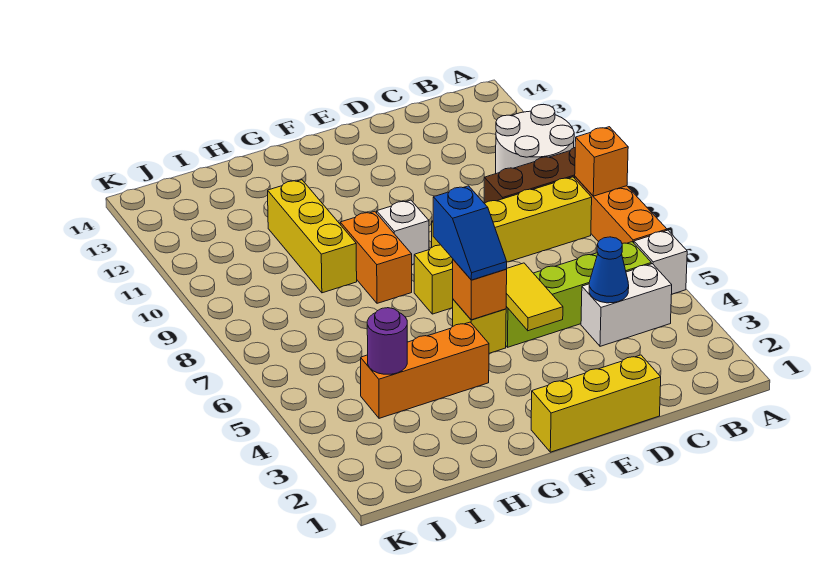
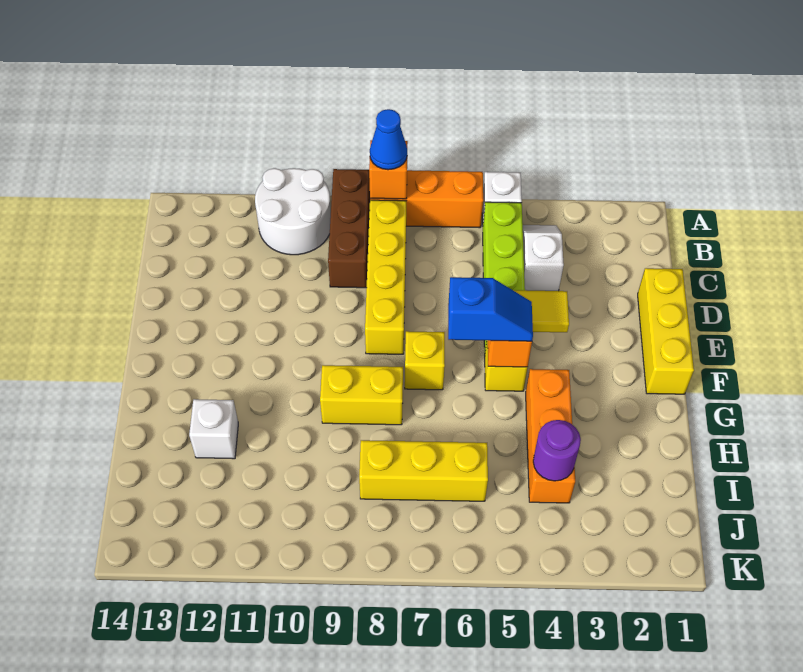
white brick B4:C4 level 1 -> white slope B4:C4 level 1 top C
blue cone C4 level 2 -> blue cone A8 level 3
white brick F9 level 1 -> white brick H12 level 1
orange brick G8:G9 level 1 -> yellow brick G8:G9 level 1
yellow brick H9:H11 level 1 -> yellow brick I6:I8 level 1

